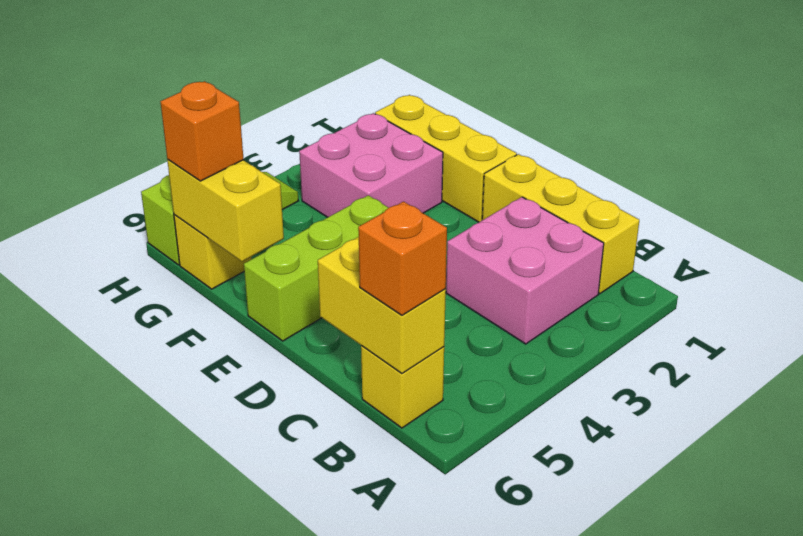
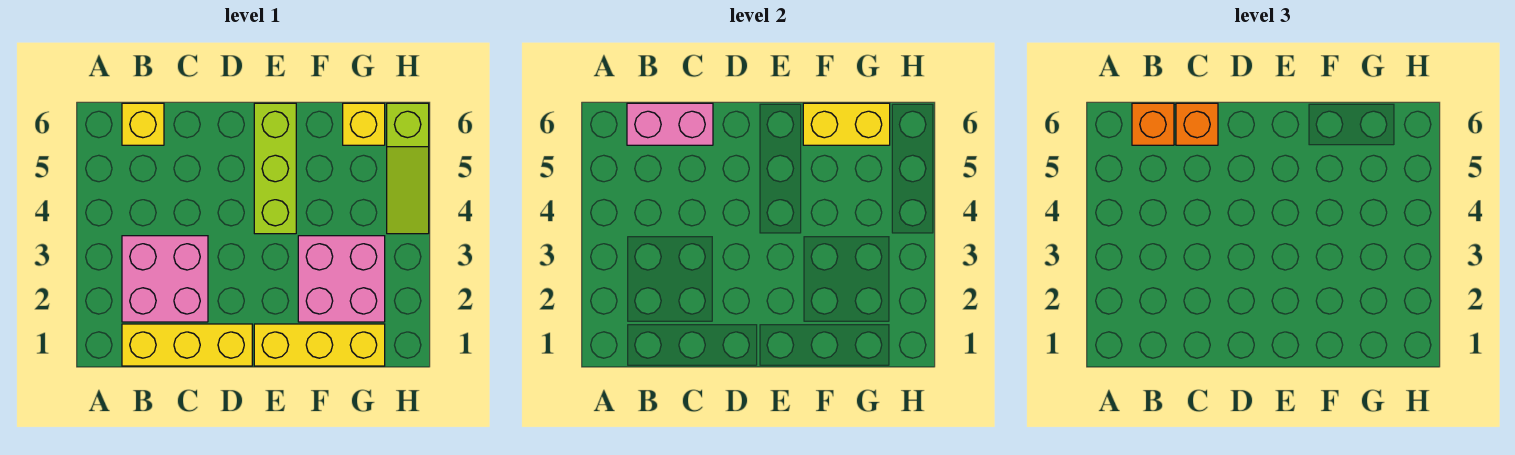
yellow brick B6:C6 level 2 -> pink brick B6:C6 level 2
orange brick G6 level 3 -> orange brick C6 level 3

